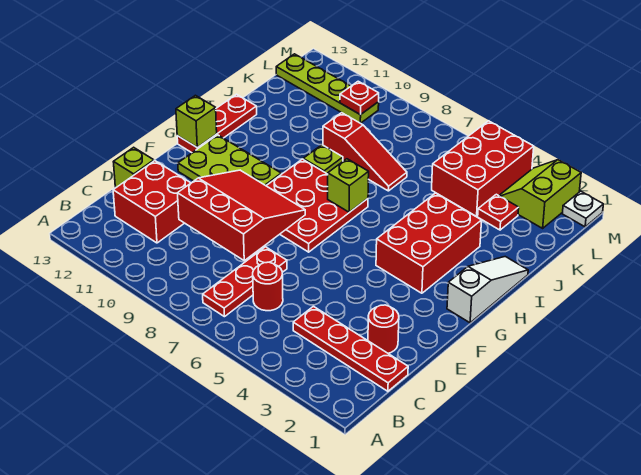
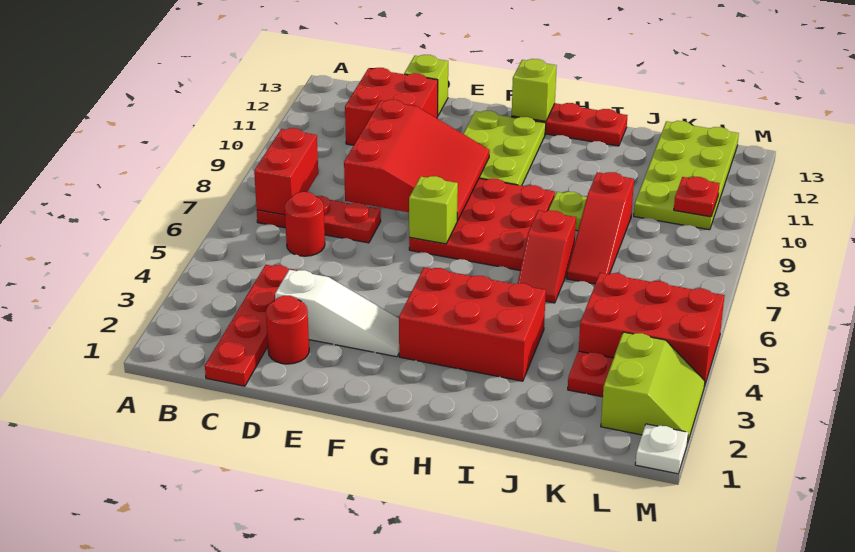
none -> red brick B7:B8 level 2
white slope G1:I1 level 1 top G -> white slope D3:F3 level 1 top D
lime brick H7 level 2 -> lime brick F7 level 2
none -> red slope I6:I7 level 1 top 7
lime slope L2:M3 level 1 top 2 -> lime slope L2:M3 level 1 top L
lime plate L10:L13 level 1 -> lime plate K10:L13 level 1

